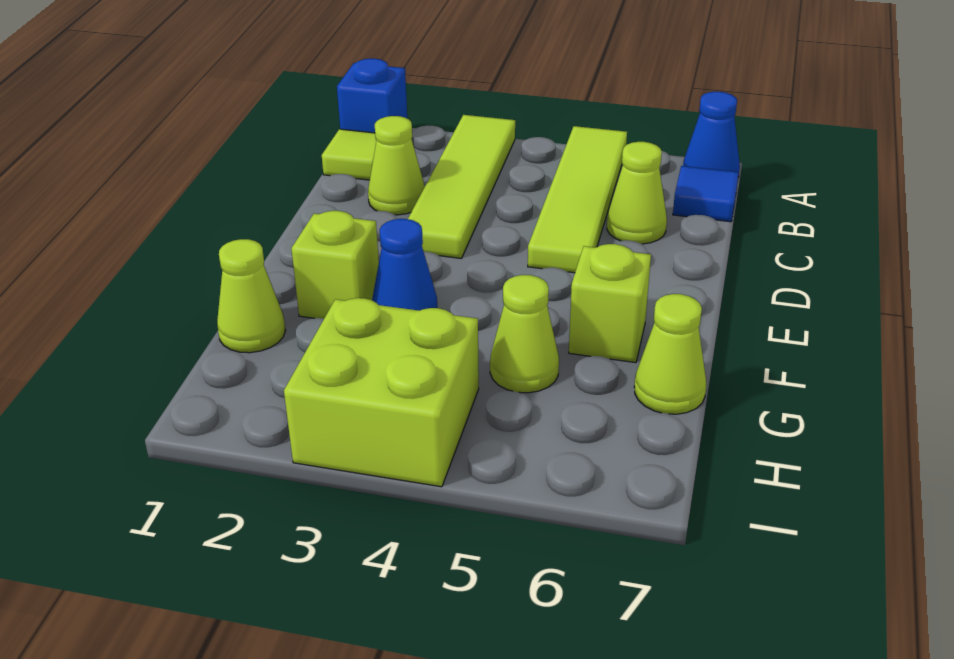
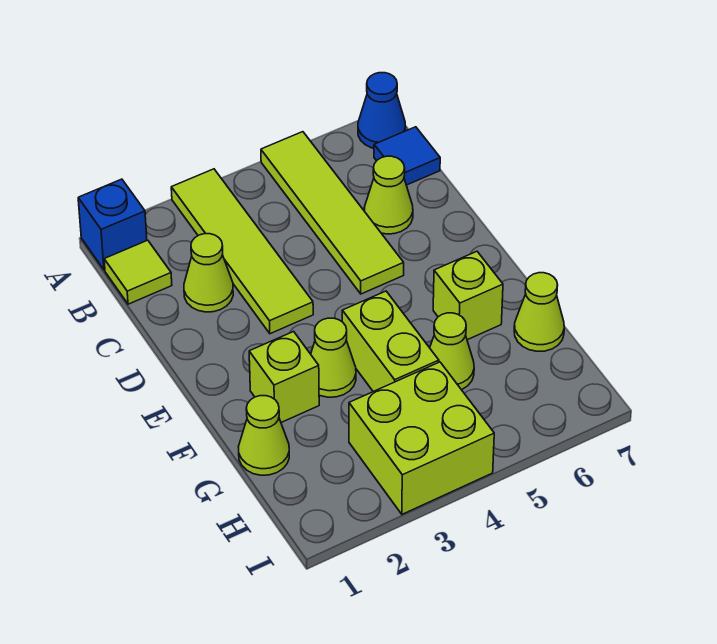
blue cone F3 level 1 -> lime cone F3 level 1
none -> lime brick F4:G4 level 1

